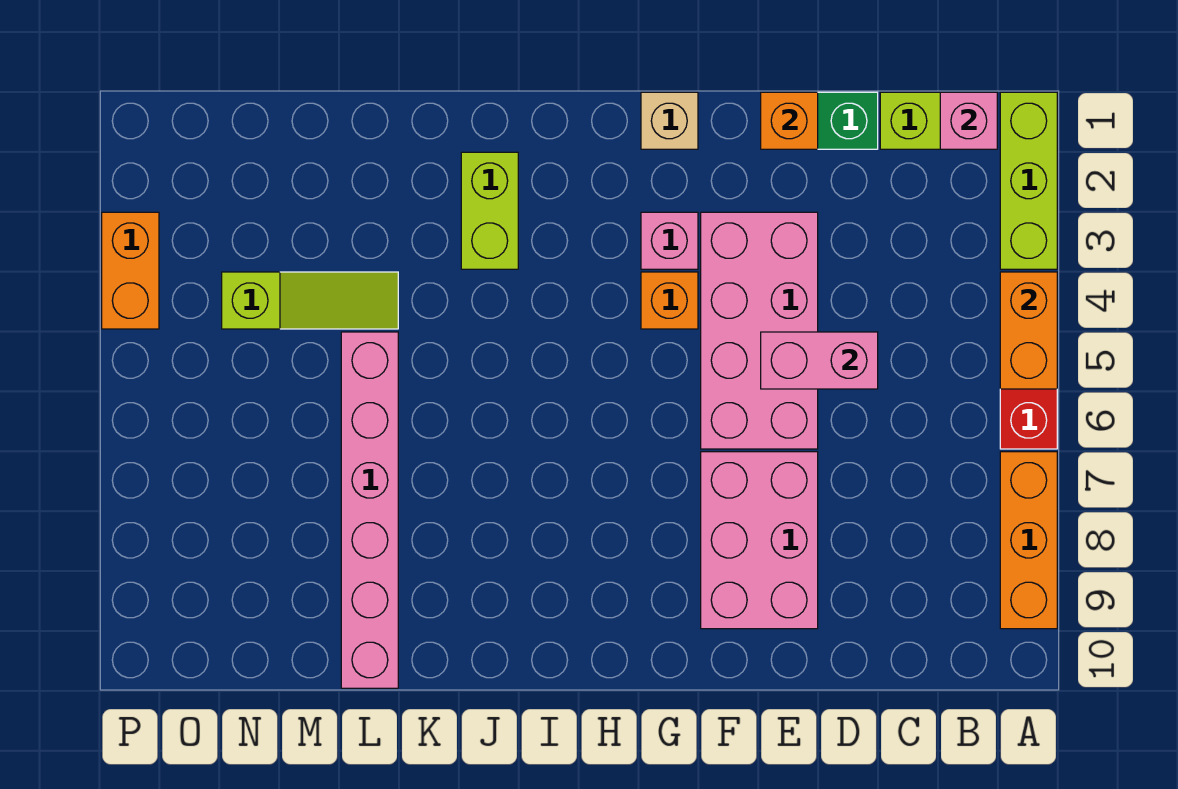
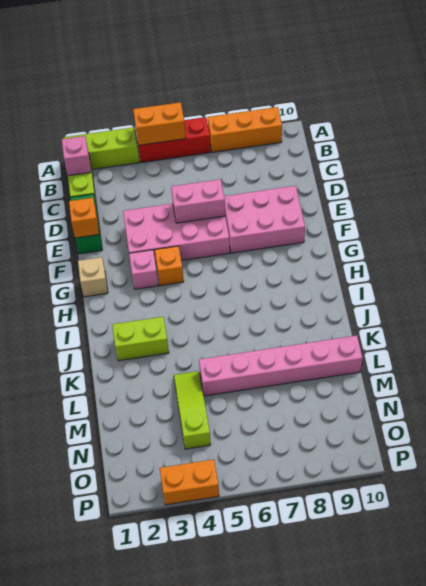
pink brick D5:E5 level 2 -> pink brick E5:E6 level 2

